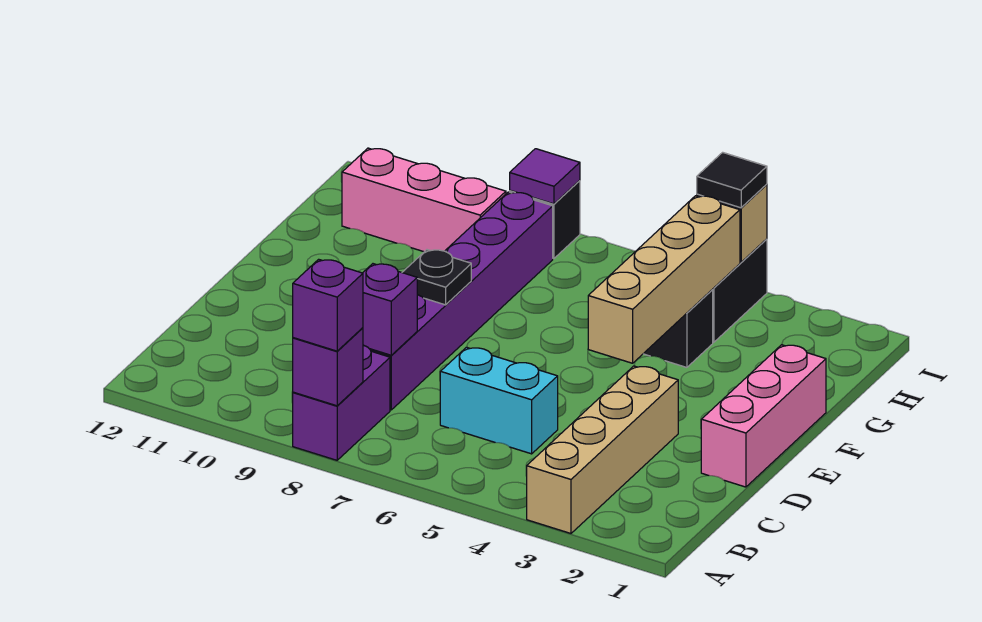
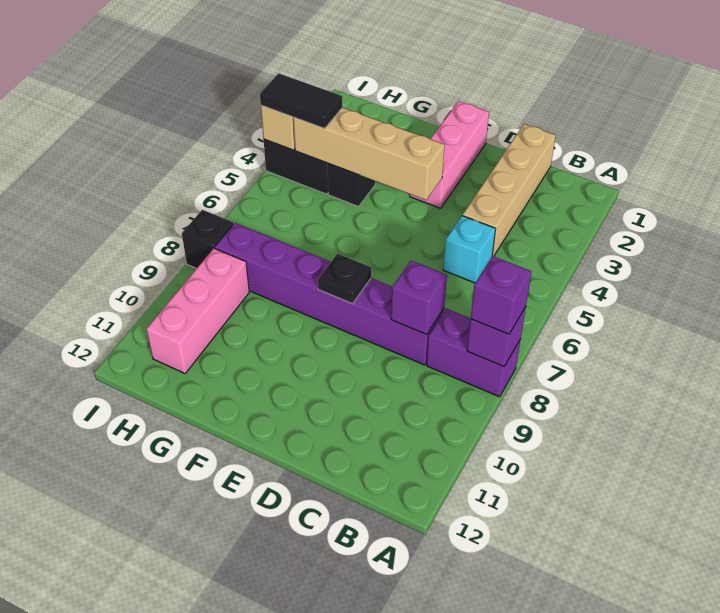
tan brick A3:D3 level 1 -> tan brick C1:C4 level 1
cyan brick C5:C6 level 1 -> cyan brick C5 level 1
pink brick D1:F1 level 1 -> pink brick E1:E3 level 1
black tile I4 level 3 -> black tile H4:I4 level 3
purple tile I8 level 2 -> none

